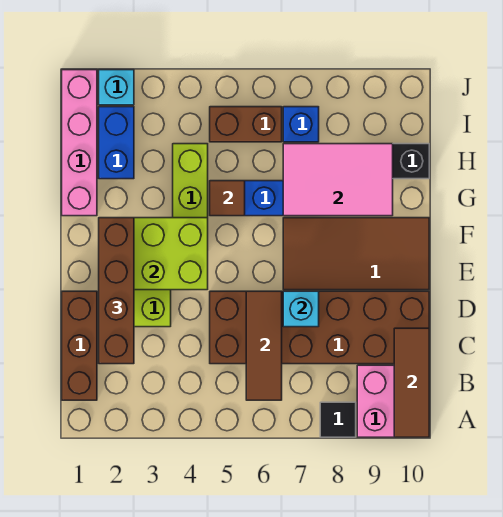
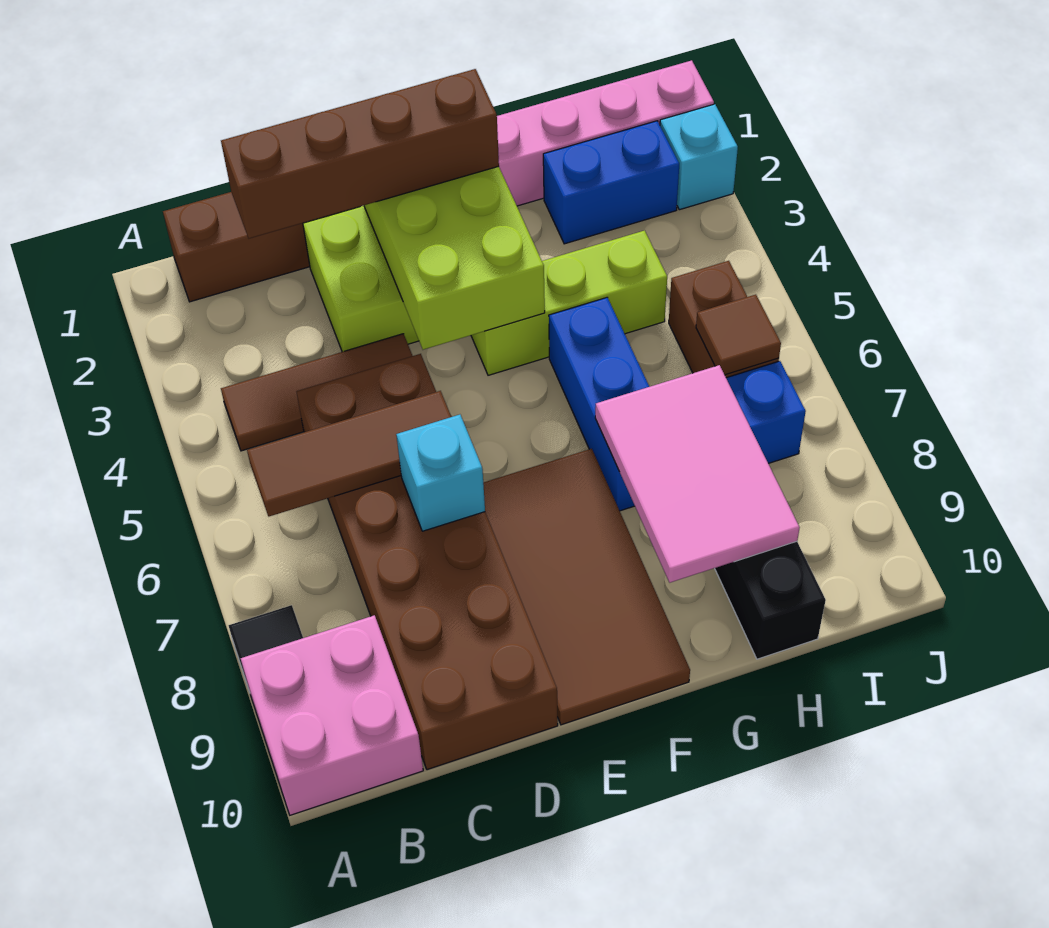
brown tile A10:C10 level 2 -> brown tile B4:D4 level 1
brown tile G5 level 2 -> brown tile I6 level 2

